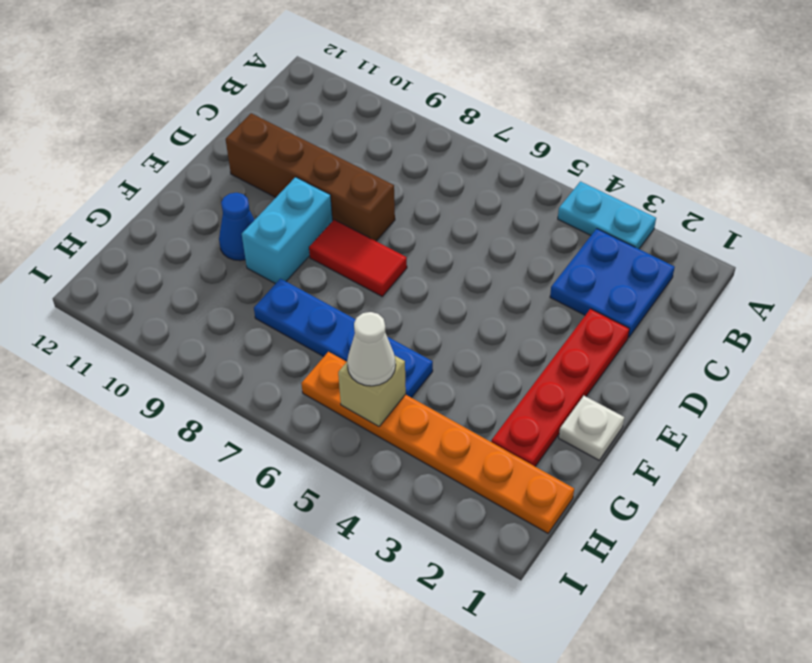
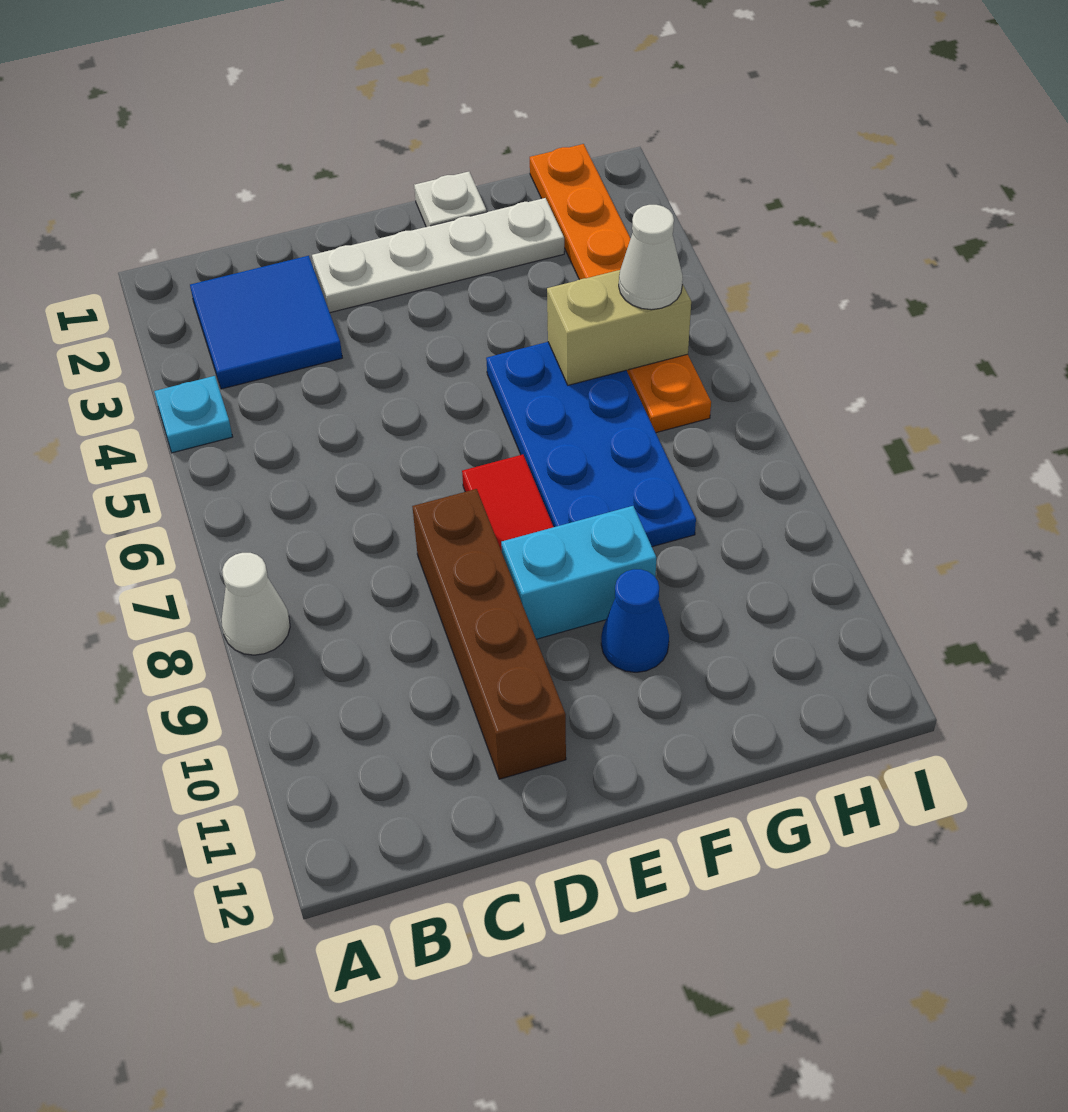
cyan plate A3:A4 level 1 -> cyan plate A4 level 1
none -> white cone A8 level 1
blue plate B2:C3 level 1 -> blue tile B2:C3 level 1
red plate D2:G2 level 1 -> white plate D2:G2 level 1
blue plate G5:G8 level 1 -> blue plate F5:G8 level 1
tan brick H5 level 2 -> tan brick G5:H5 level 2

